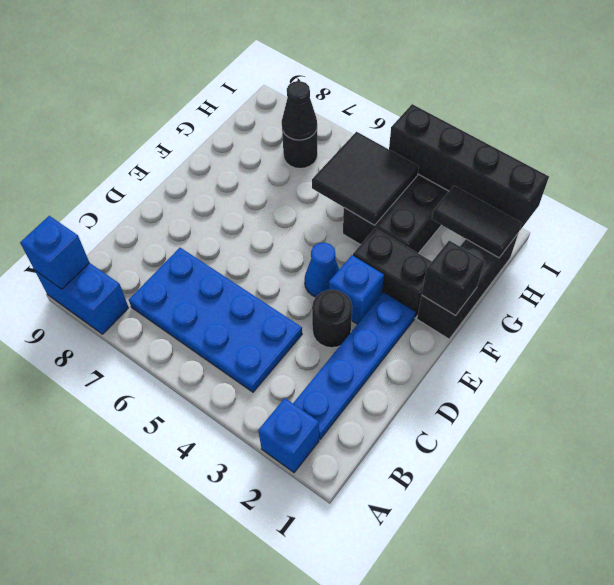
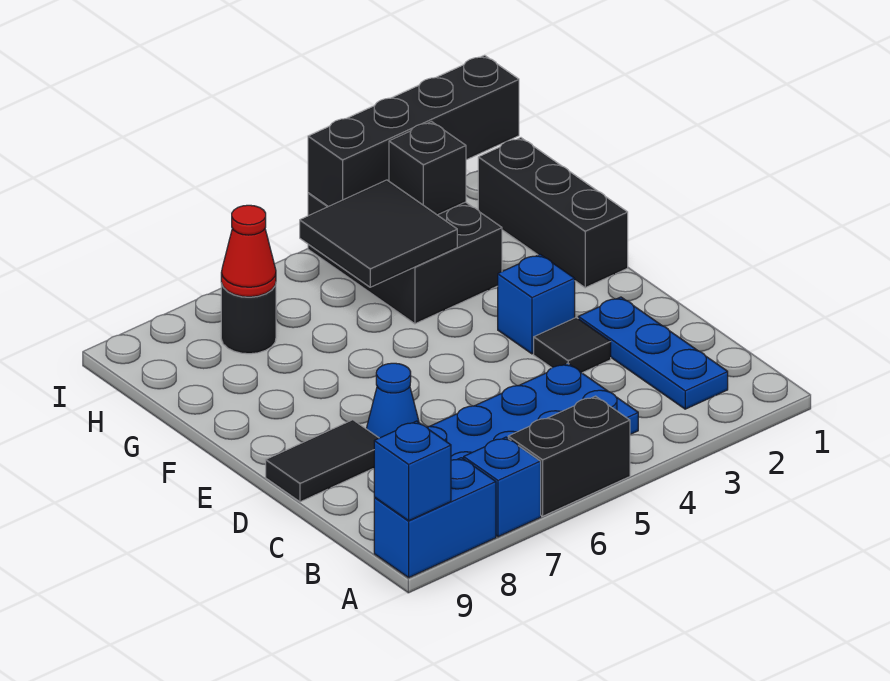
blue brick A2 level 1 -> blue brick A7 level 1
blue plate B2:E2 level 1 -> blue plate B2:D2 level 1
black round brick D3 level 1 -> black tile D3 level 1
blue cone E4 level 1 -> blue cone D7 level 1
black brick F1 level 2 -> black brick H3 level 2
black brick F2:F3 level 1 -> black brick A5:A6 level 1
black tile H1:H2 level 2 -> black tile D8:D9 level 1
black cone H7 level 2 -> red cone H7 level 2

